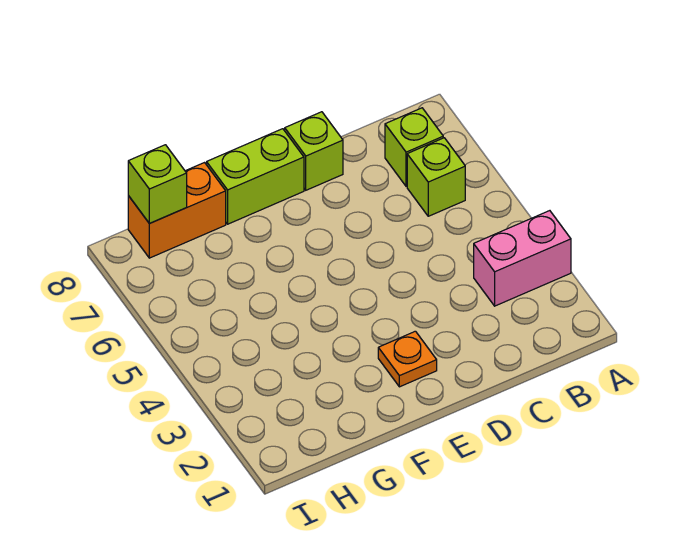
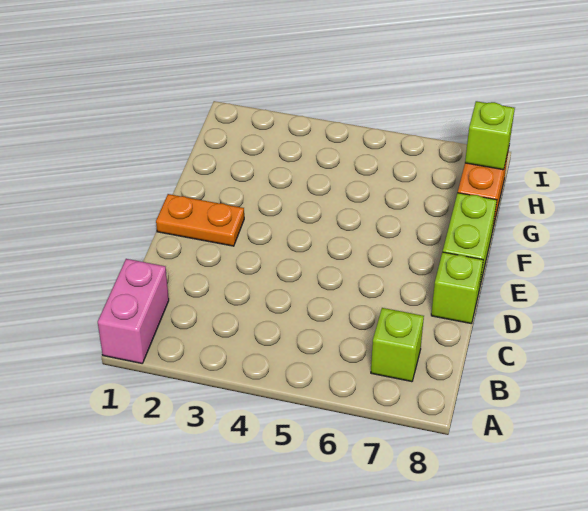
pink brick A3:B3 level 1 -> pink brick A1:B1 level 1
lime brick B6 level 1 -> none
orange plate E2 level 1 -> orange plate E1:E2 level 1

